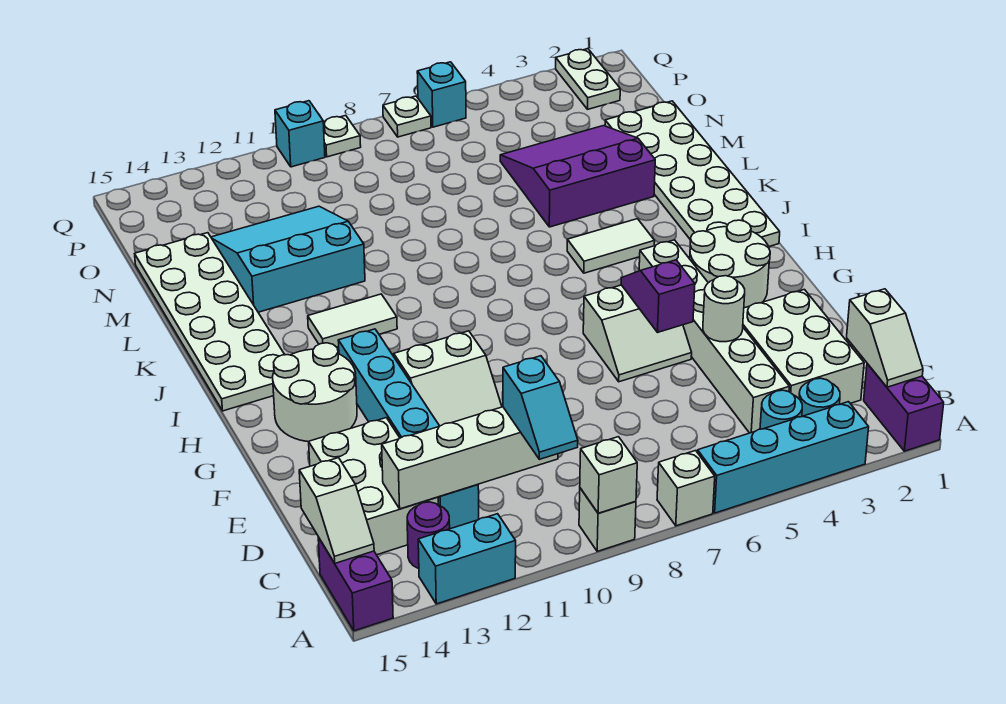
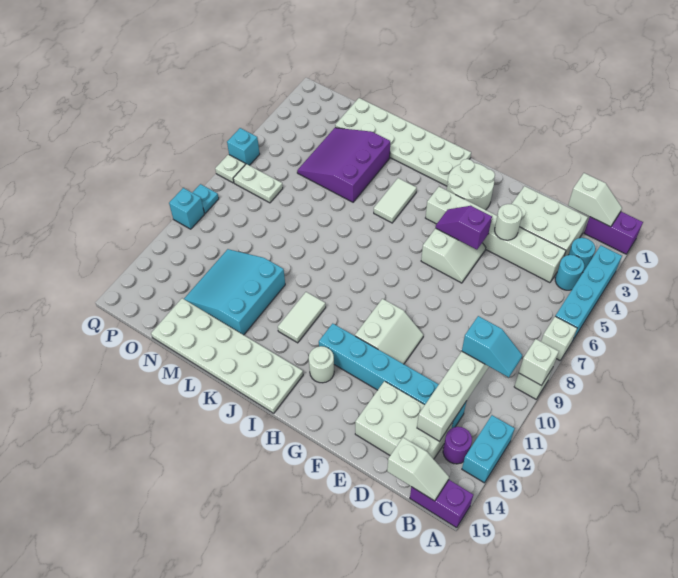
white round brick G13:H14 level 1 -> white round brick H13 level 1
white plate P2:Q2 level 1 -> white plate O7:P7 level 1
white plate Q9 level 1 -> cyan plate Q9 level 1

